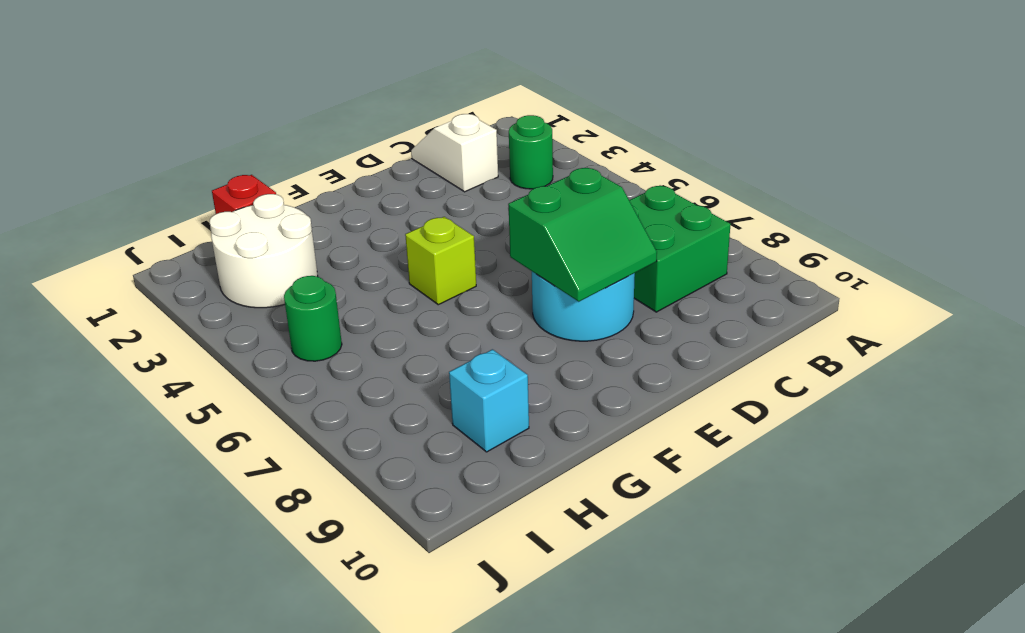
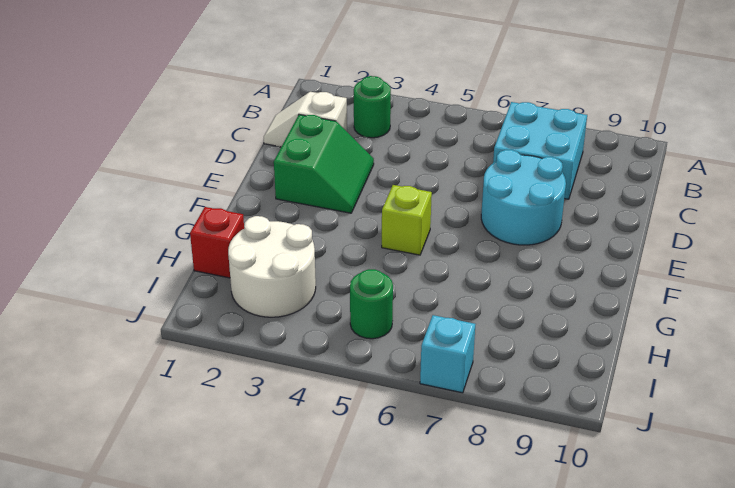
green brick B7:C8 level 1 -> cyan brick B7:C8 level 1
green slope D7:E8 level 2 top 7 -> green slope D2:E3 level 1 top 2
cyan brick H9 level 1 -> cyan brick J7 level 1

